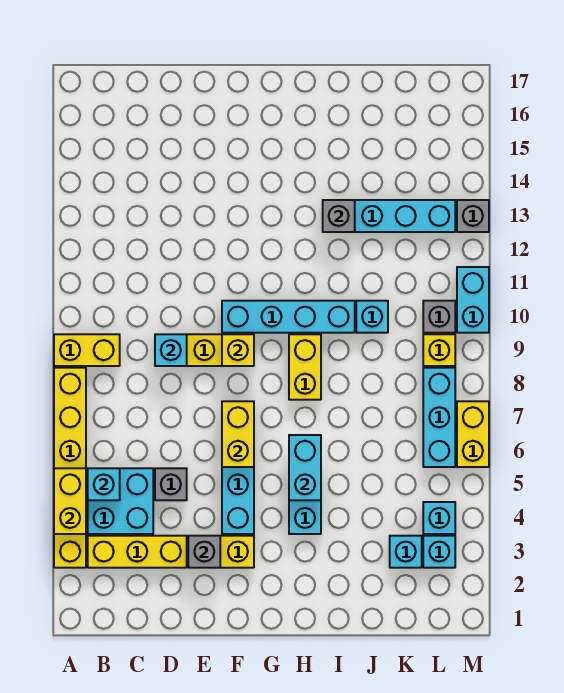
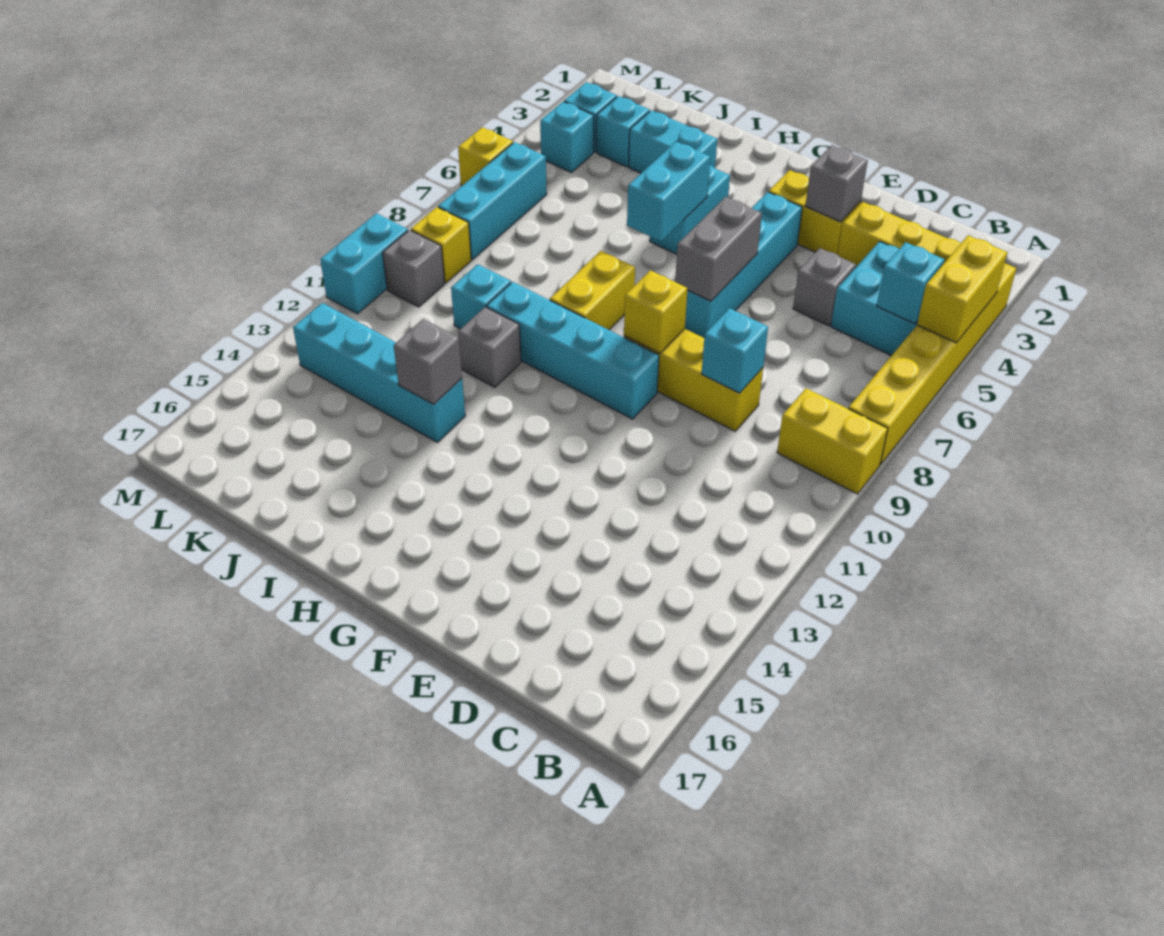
yellow brick F6:F7 level 2 -> grey brick F6:F7 level 2
none -> cyan brick I3:J3 level 1
yellow brick M6:M7 level 1 -> yellow brick M6 level 1
grey brick M13 level 1 -> grey brick I11 level 1

